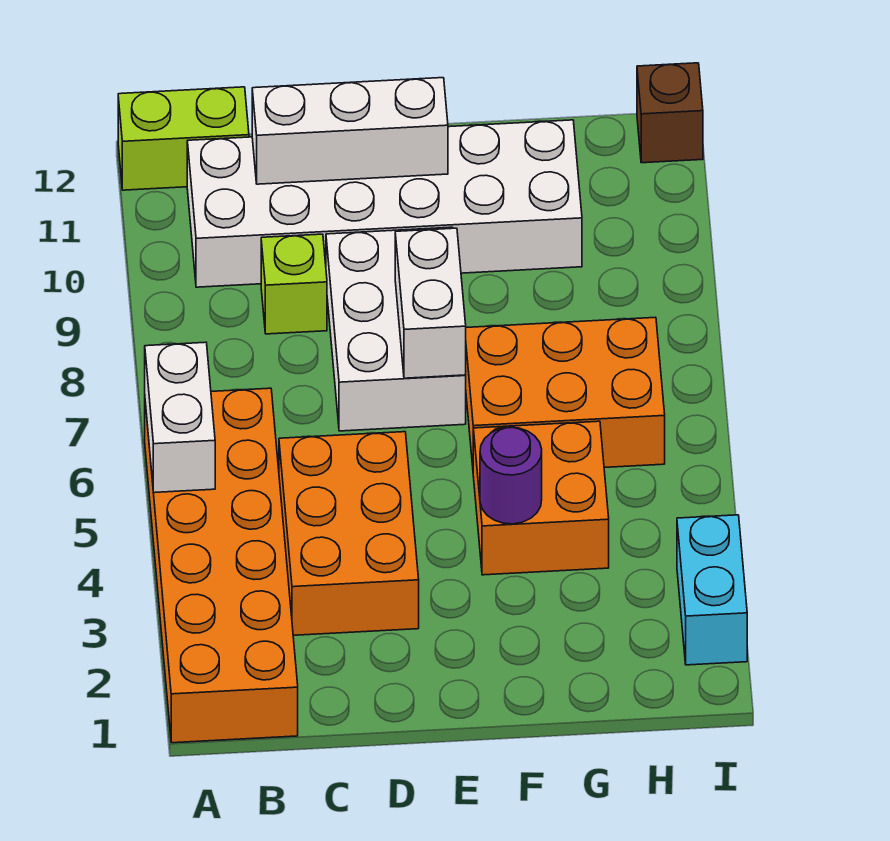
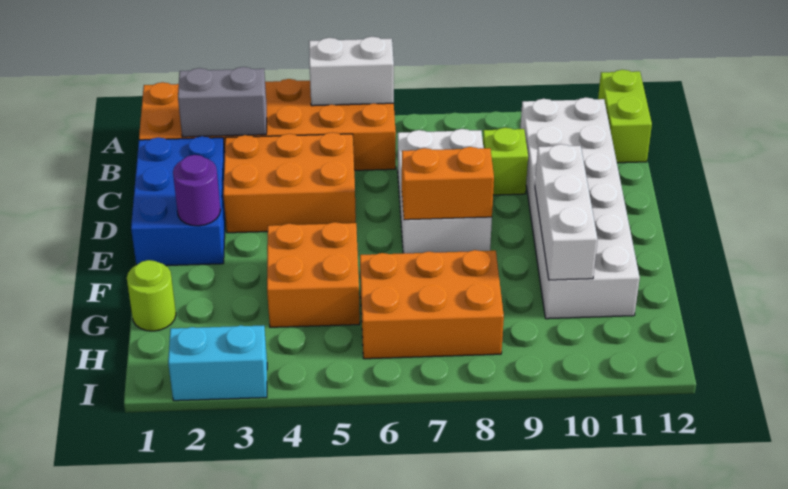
none -> grey brick B2:B3 level 2
none -> blue brick C1:E2 level 1
white brick C11:E11 level 2 -> white brick E10:G10 level 2
white brick D7:E9 level 1 -> white brick C7:E8 level 1
white brick E7:E8 level 2 -> orange brick E7:E8 level 2
purple round brick F4 level 2 -> purple round brick E2 level 2
orange brick F6:H7 level 1 -> orange brick G6:H8 level 1
none -> lime round brick G1 level 1
brown brick I12 level 1 -> none

